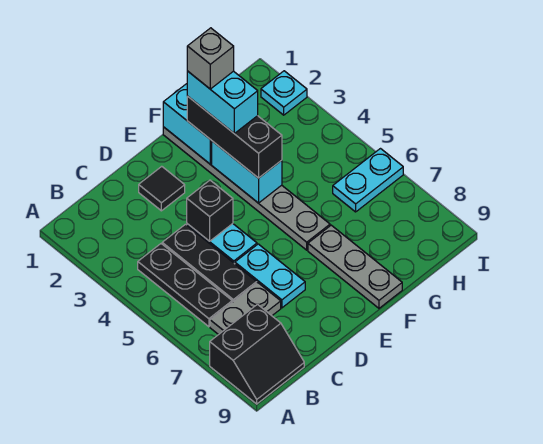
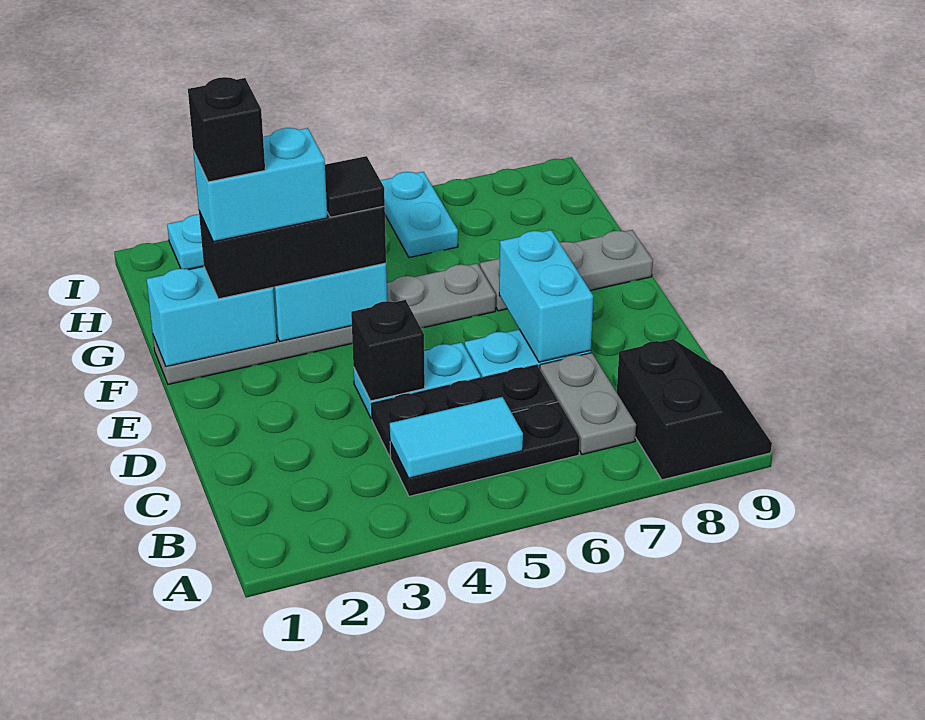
none -> cyan tile B4:B5 level 2
black tile D2 level 1 -> black tile F4 level 4
none -> cyan brick D7:E7 level 2
grey brick F2 level 5 -> black brick F2 level 5

